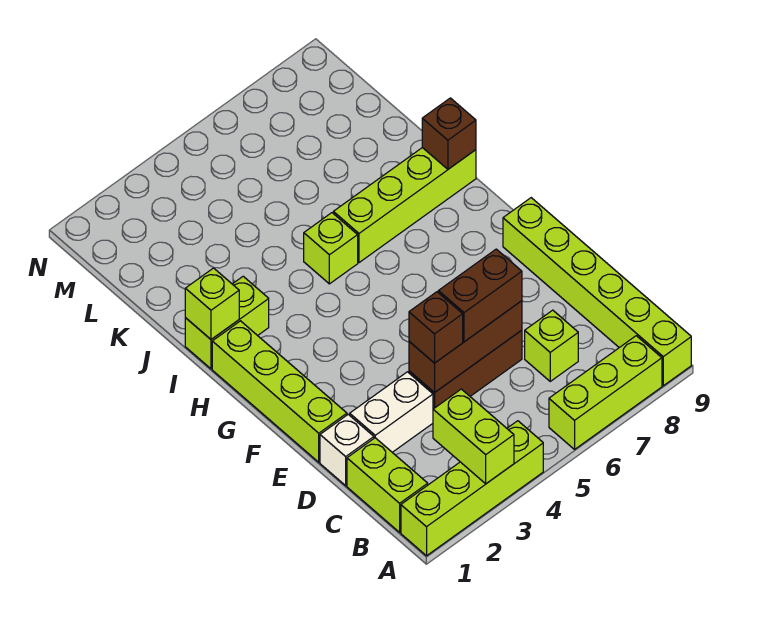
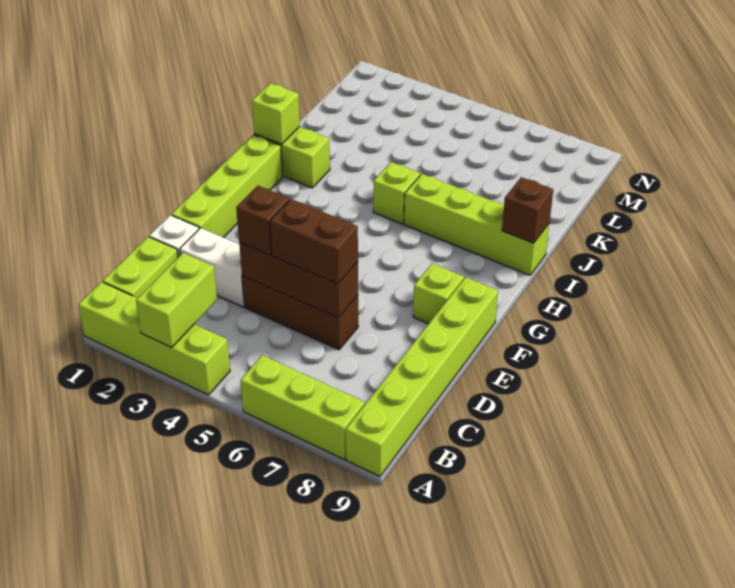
lime brick C7 level 1 -> lime brick F8 level 1

